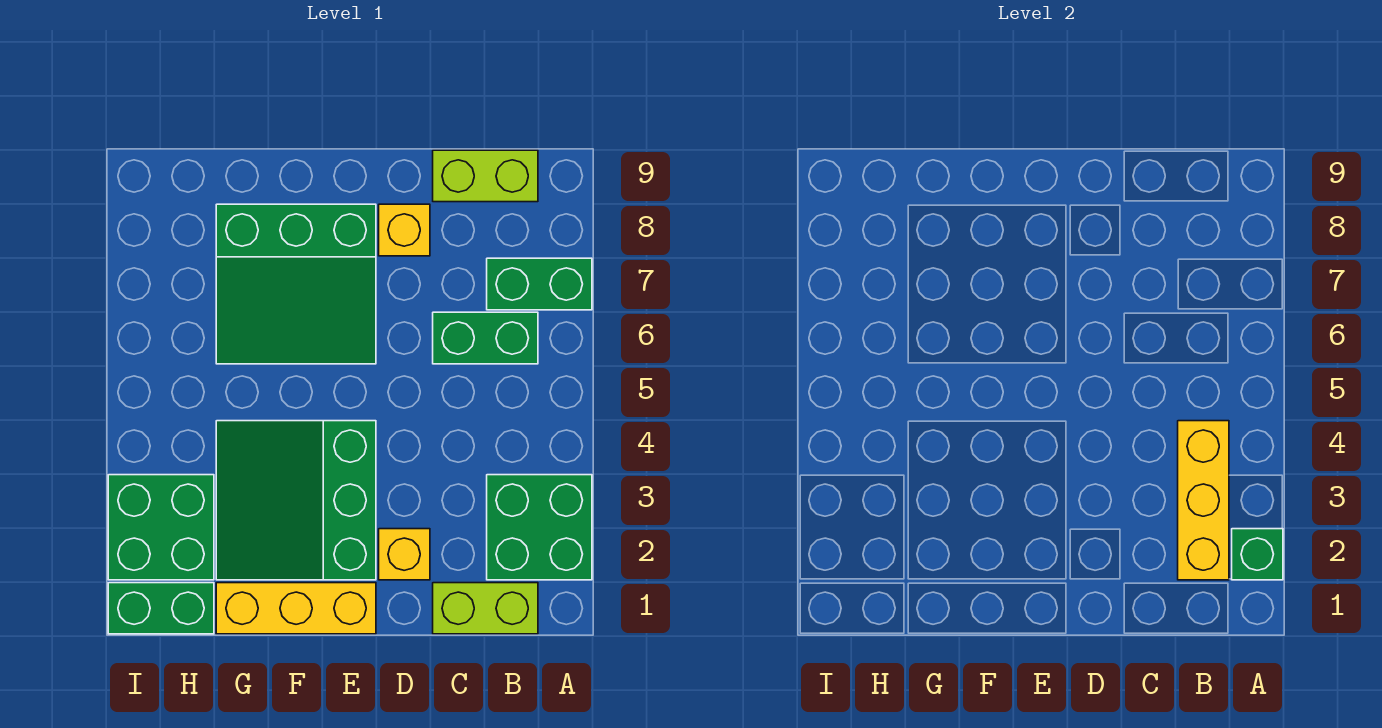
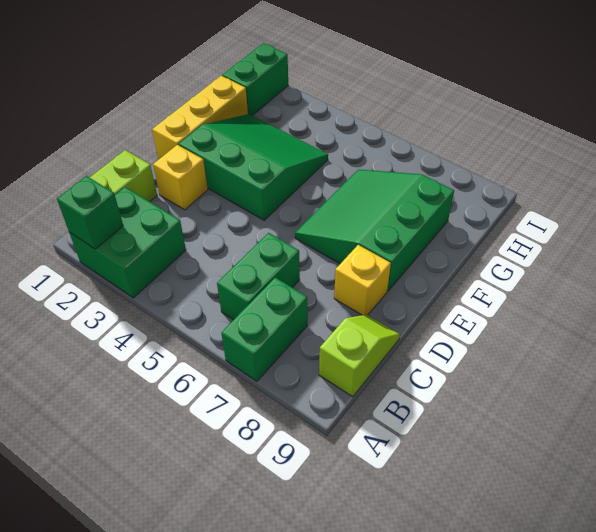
yellow brick B2:B4 level 2 -> none
lime brick B9:C9 level 1 -> lime slope B9:C9 level 1 top B
green brick H2:I3 level 1 -> none

